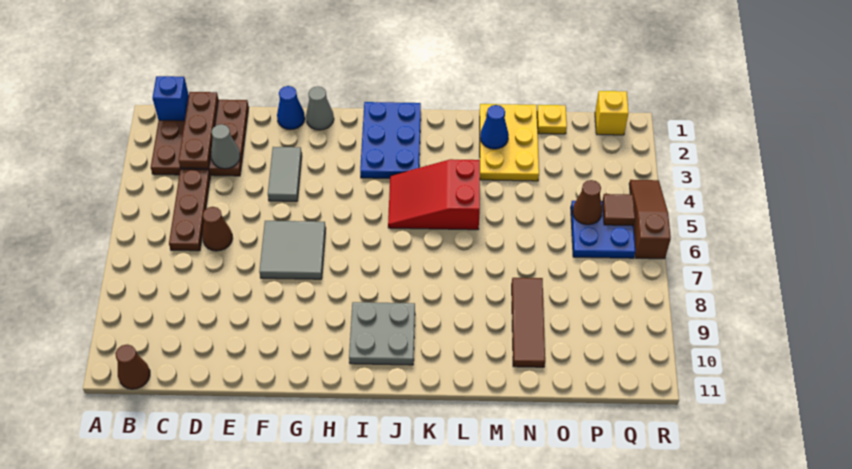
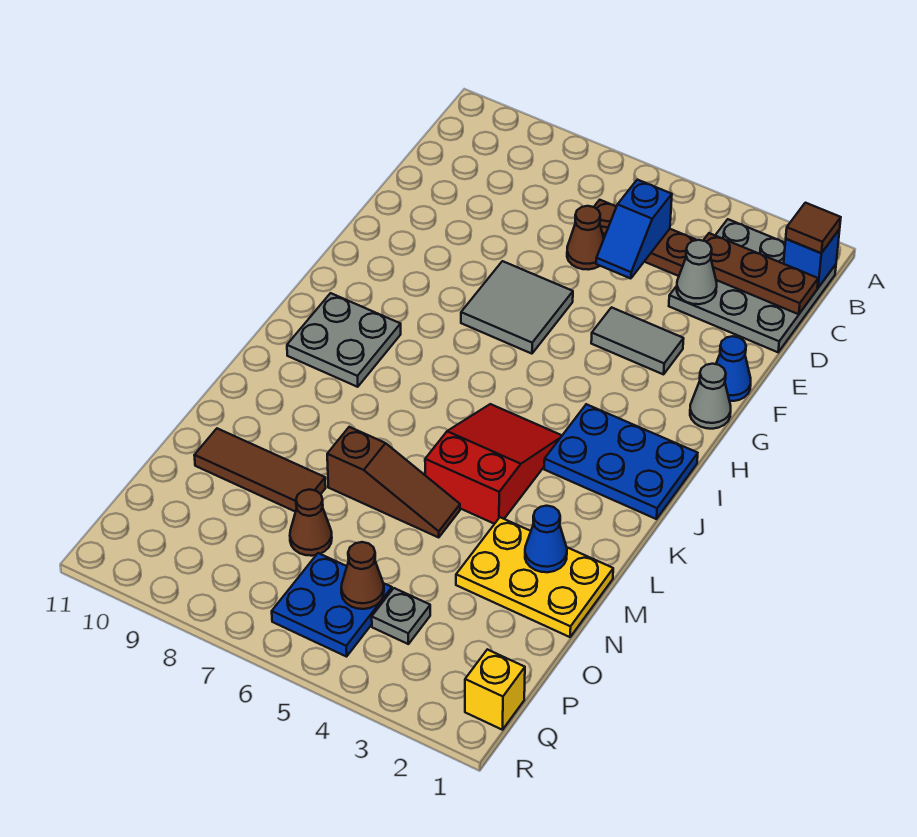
brown plate B1:D3 level 1 -> grey plate B1:D3 level 1
brown cone B11 level 1 -> brown cone O7 level 1
none -> blue slope C5:D5 level 2 top C
yellow plate O1 level 1 -> none
none -> grey plate P4 level 1
brown tile Q5 level 2 -> brown tile B1 level 3
brown slope R4:R6 level 1 top 6 -> brown slope M5:M7 level 1 top 7

